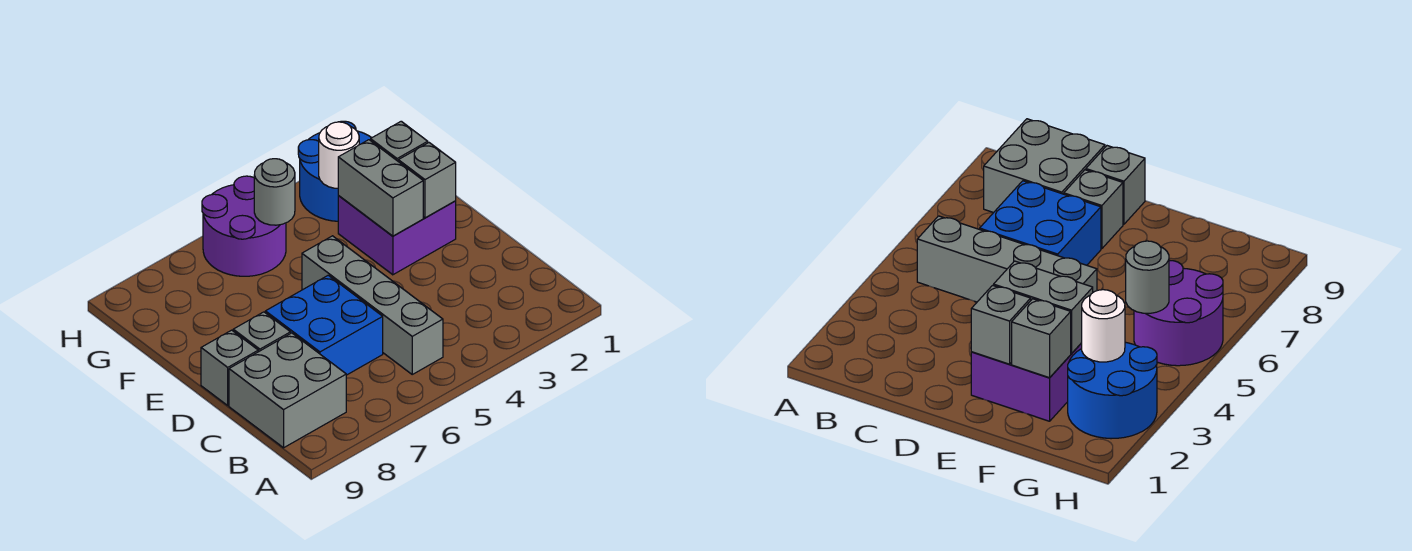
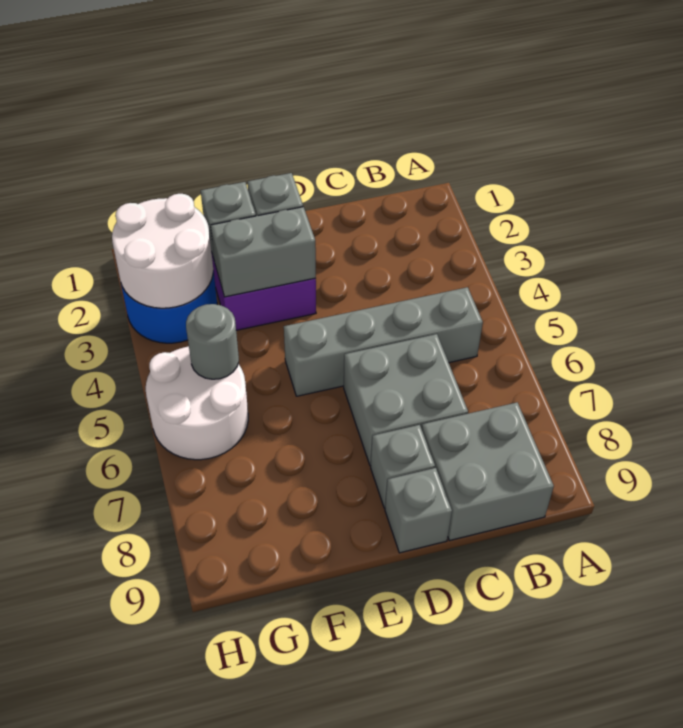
blue brick C6:D7 level 1 -> grey brick C6:D7 level 1
white round brick G3 level 2 -> white round brick G2:H3 level 2
purple round brick G5:H6 level 1 -> white round brick G5:H6 level 1

